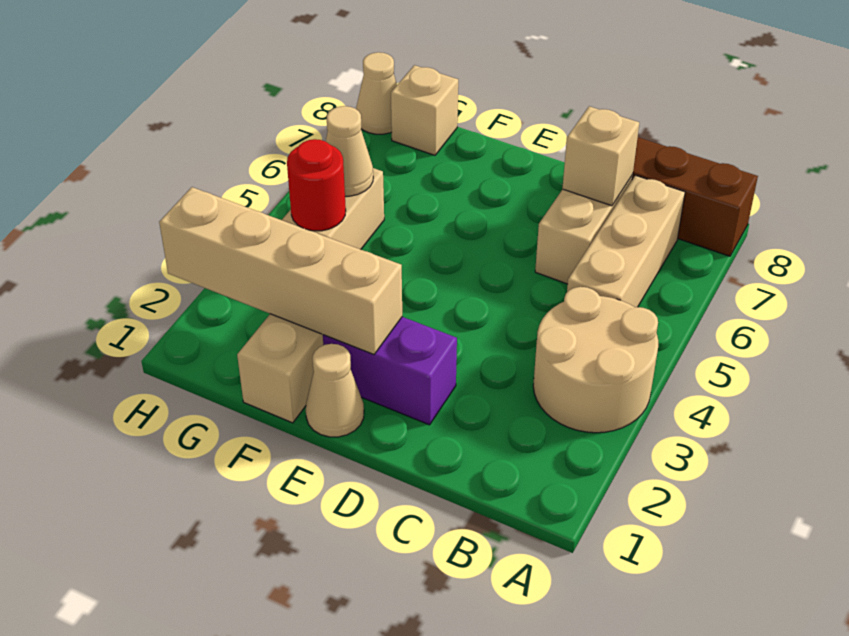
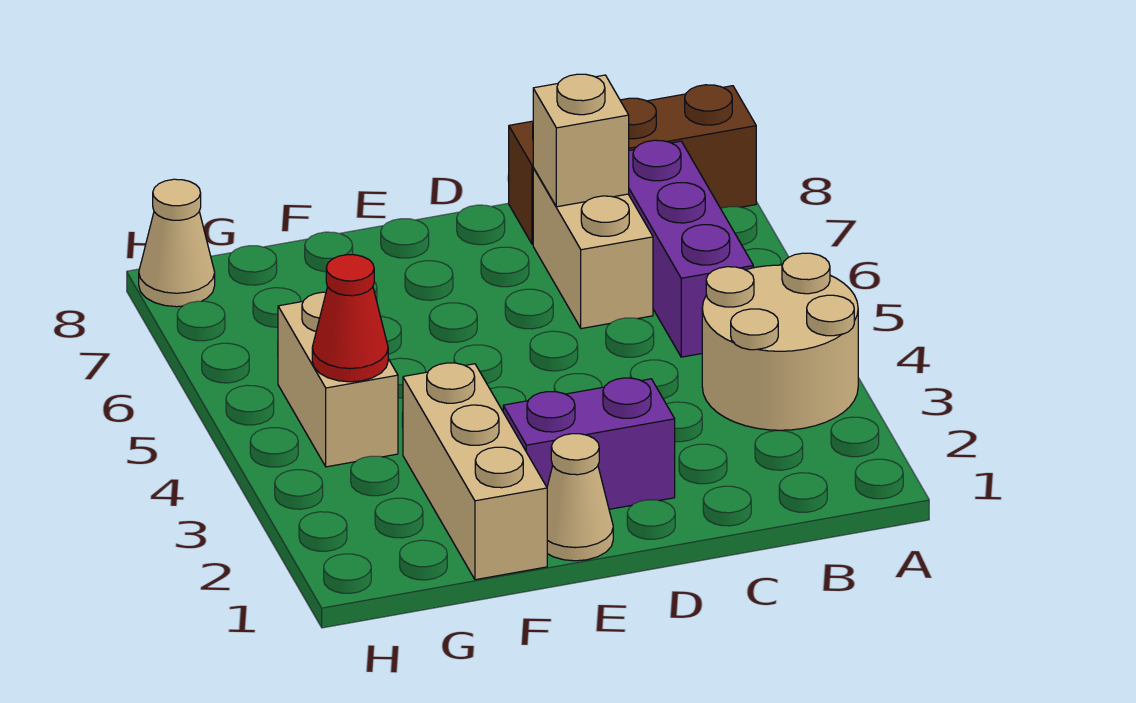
tan brick B5:B7 level 1 -> purple brick B5:B7 level 1
tan brick E2:H2 level 2 -> none
red round brick G4 level 2 -> red cone G4 level 2
tan cone G5 level 2 -> none
tan brick G8 level 1 -> none

